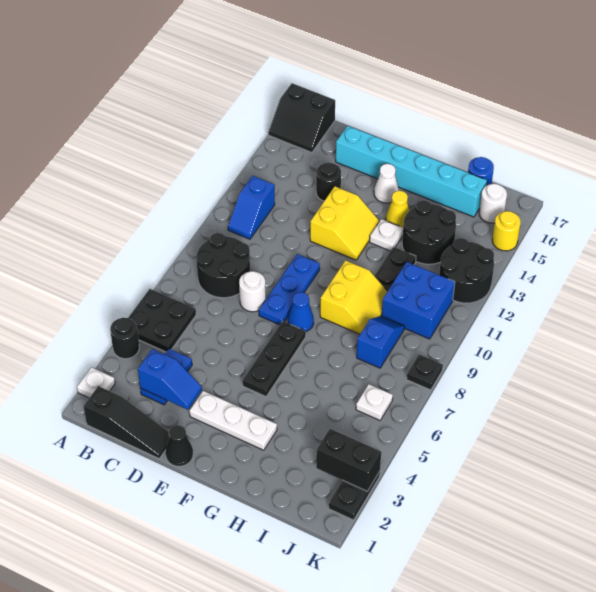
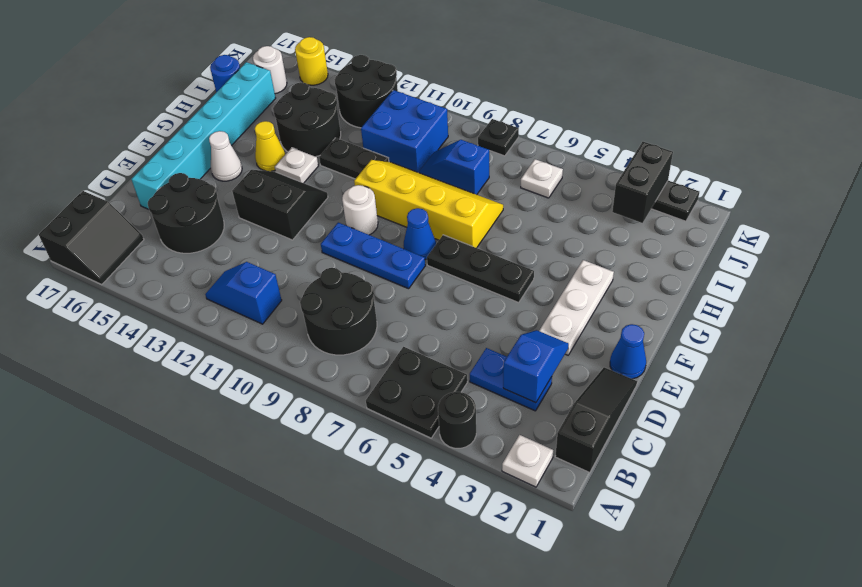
blue slope B11:B12 level 1 top 12 -> blue slope B11:B12 level 1 top 11
white round brick D8 level 1 -> white round brick F10 level 1
black round brick D14 level 1 -> black round brick C14:D15 level 1
black cone E1 level 1 -> blue cone E1 level 1
yellow slope E12:F13 level 1 top E -> black slope E12:F13 level 1 top E
yellow slope G9:H10 level 1 top G -> yellow slope G7:H10 level 1 top G

